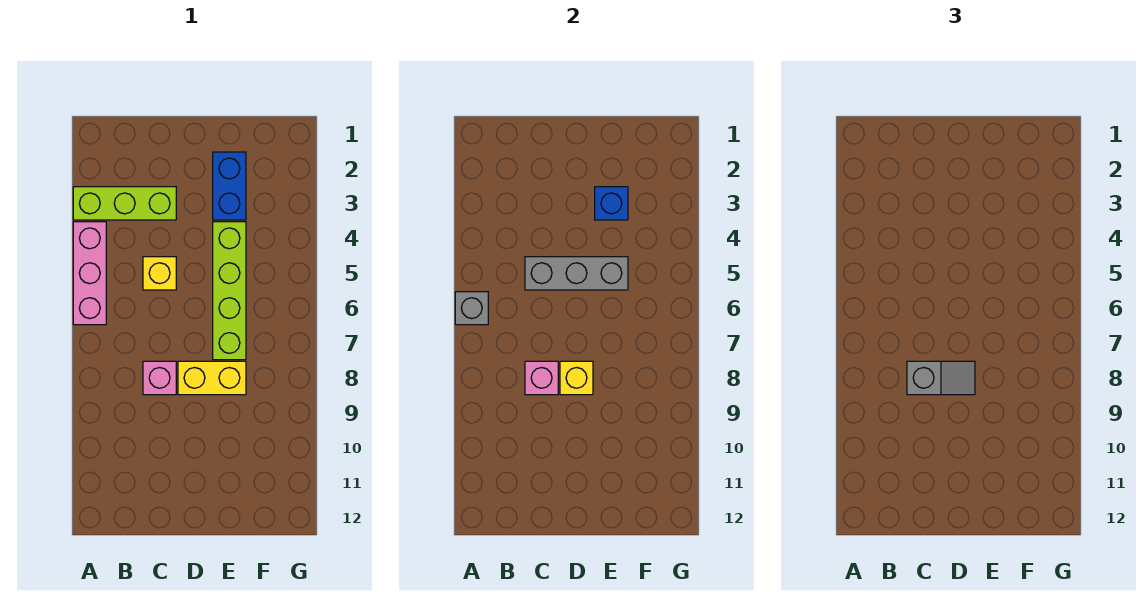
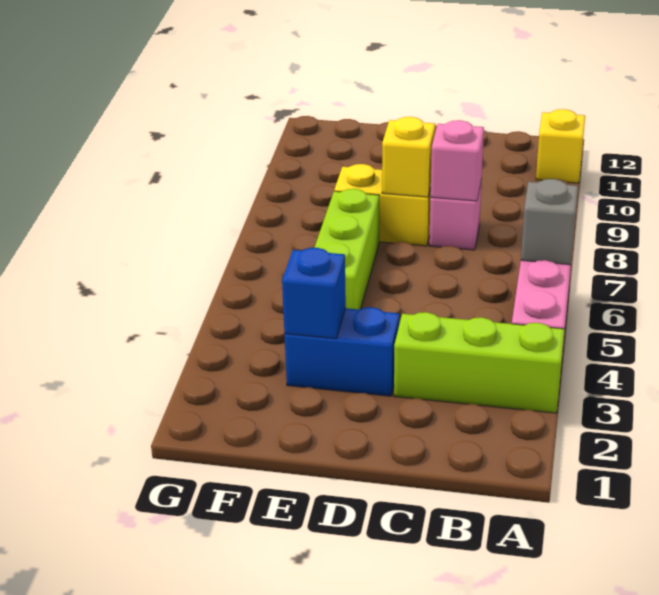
yellow brick C5 level 1 -> yellow brick A11 level 1
grey brick C5:E5 level 2 -> none
grey slope C8:D8 level 3 top C -> none
blue brick E2:E3 level 1 -> blue brick D3:E3 level 1
lime brick E4:E7 level 1 -> lime brick E5:E7 level 1

